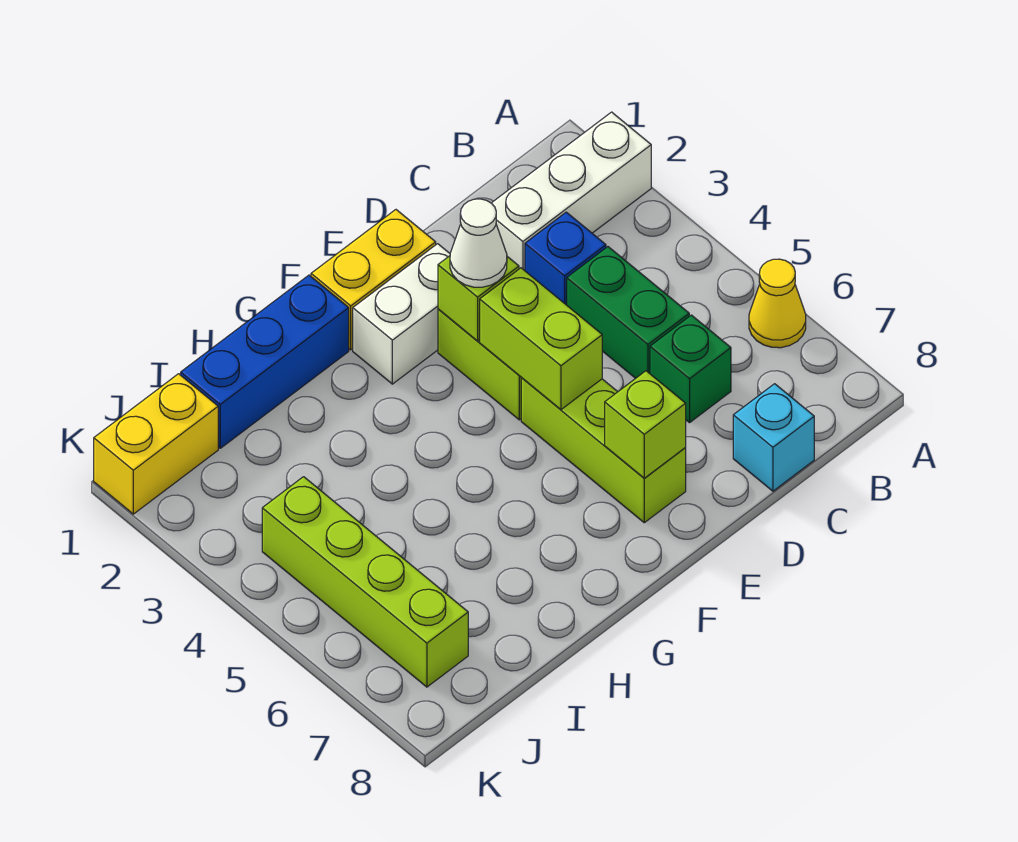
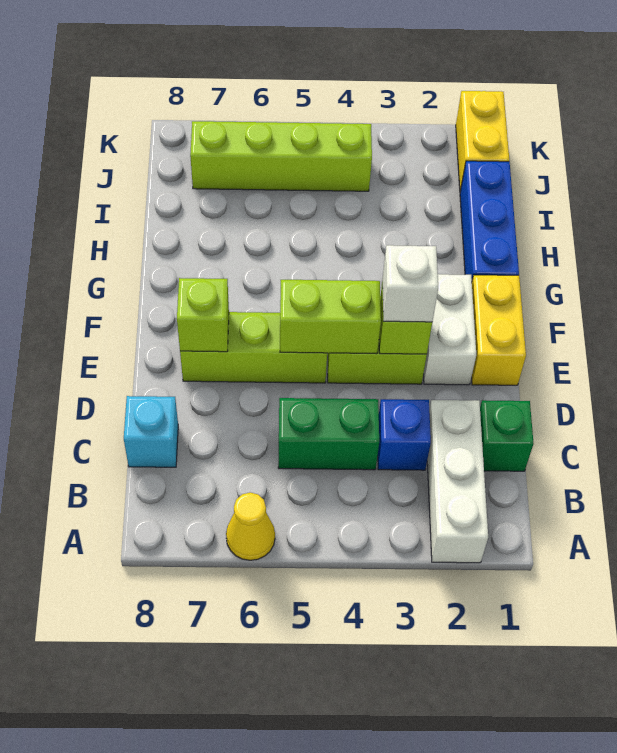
green brick C6 level 1 -> green brick C1 level 1
white cone E3 level 3 -> white brick E3 level 3

